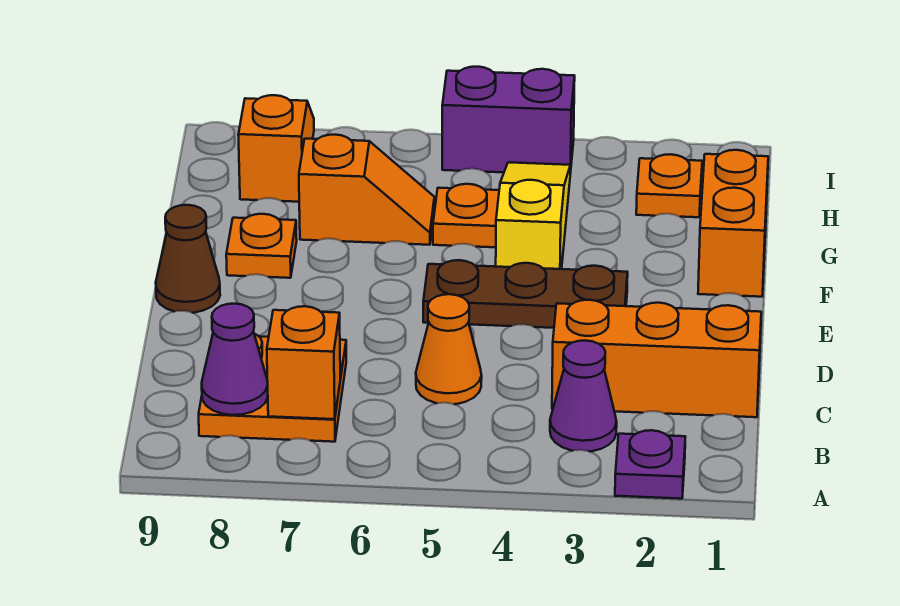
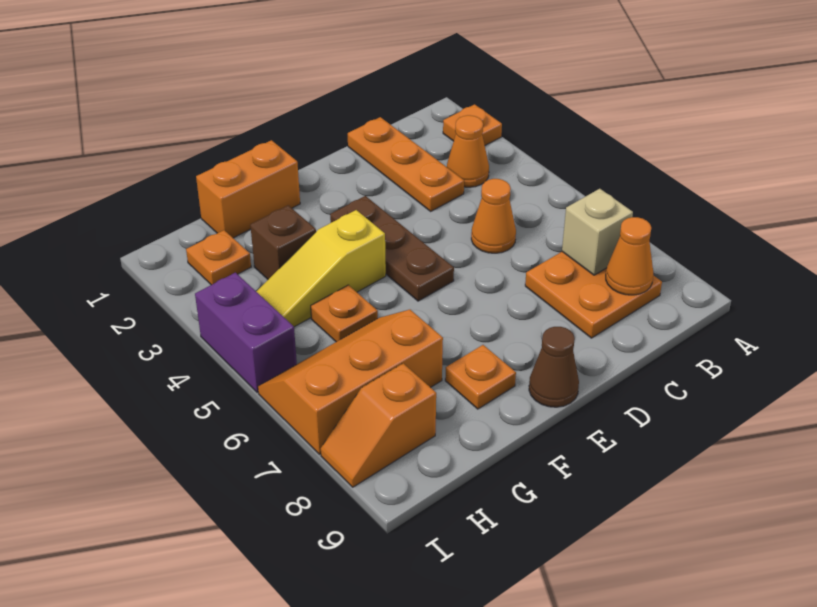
purple plate A2 level 1 -> orange plate A2 level 1
purple cone B3 level 1 -> orange cone B3 level 1
orange brick B7 level 2 -> tan brick B7 level 2
purple cone B8 level 2 -> orange cone B8 level 2
orange brick C1:C3 level 1 -> orange plate C1:C3 level 1
none -> brown brick G3 level 1
orange slope G6:G7 level 1 top 7 -> orange slope G6:I7 level 1 top 7

